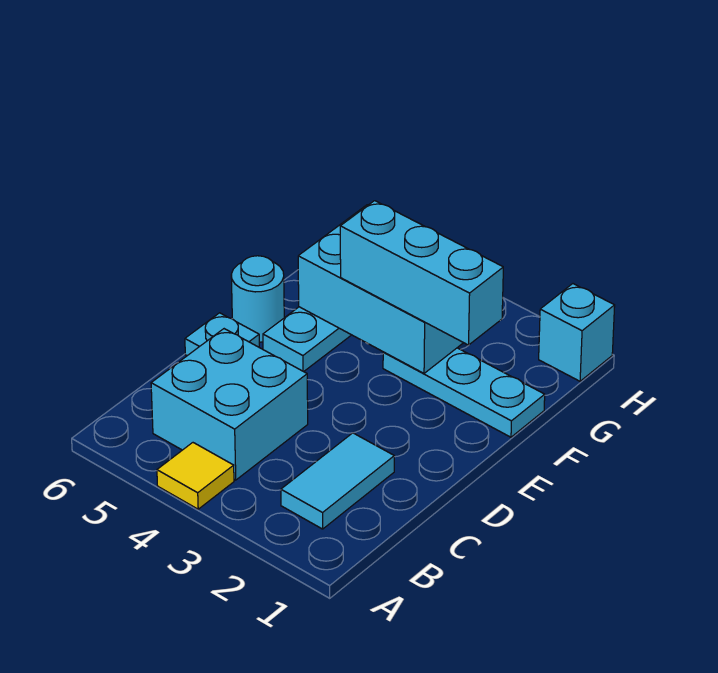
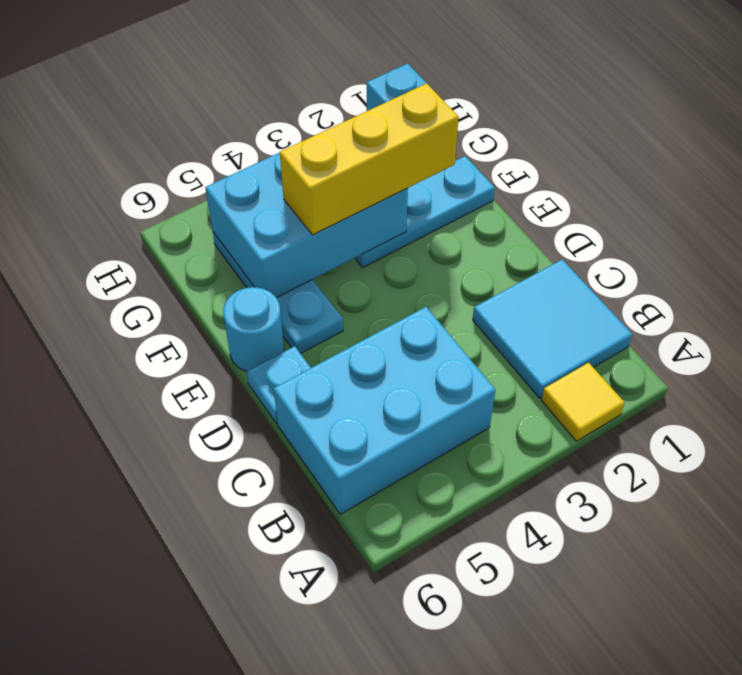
yellow tile A4 level 1 -> yellow tile A2 level 1
cyan tile B2:C2 level 1 -> cyan tile B1:C2 level 1
cyan brick B4:C5 level 1 -> cyan brick B4:C6 level 1
cyan brick F2:F4 level 3 -> yellow brick F2:F4 level 3

